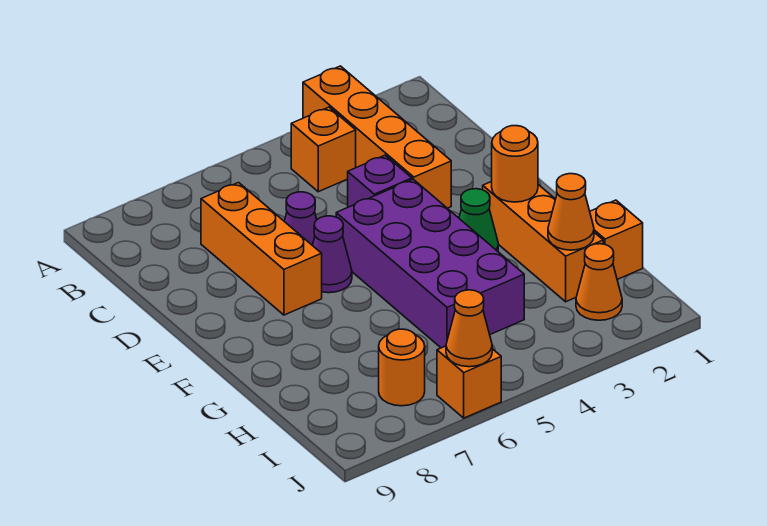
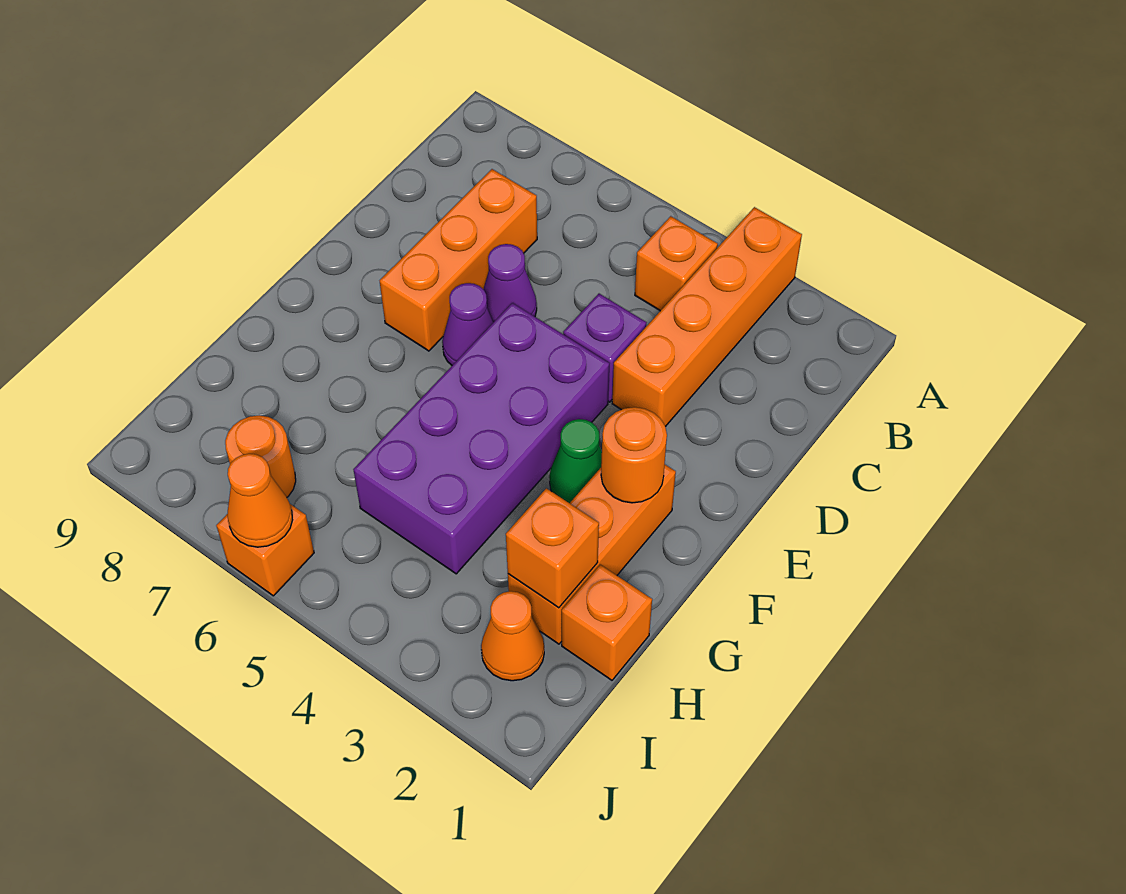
orange cone H2 level 2 -> orange brick H2 level 2

